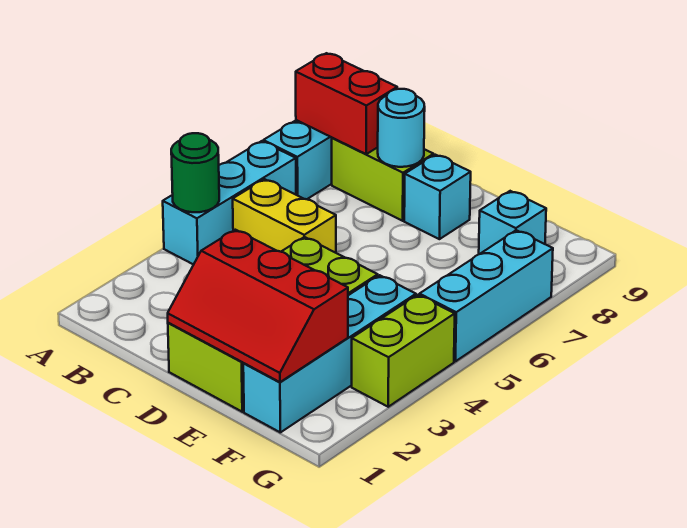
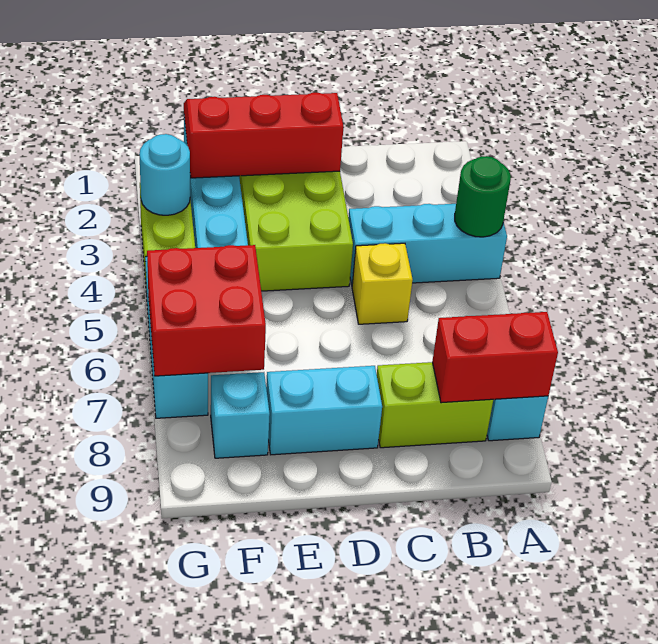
cyan brick A4:A6 level 1 -> cyan brick A4:C4 level 1
yellow brick B5:C5 level 1 -> yellow brick C5 level 1
cyan round brick C8 level 2 -> cyan round brick G3 level 2
cyan brick D8 level 1 -> cyan brick D8:E8 level 1
none -> red brick F6:G7 level 2

